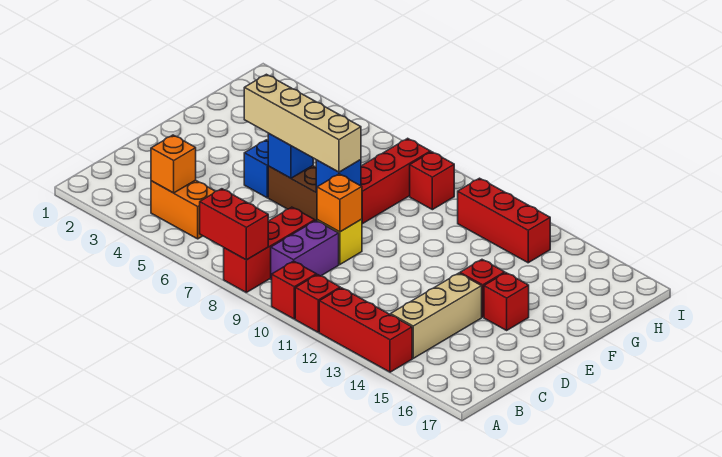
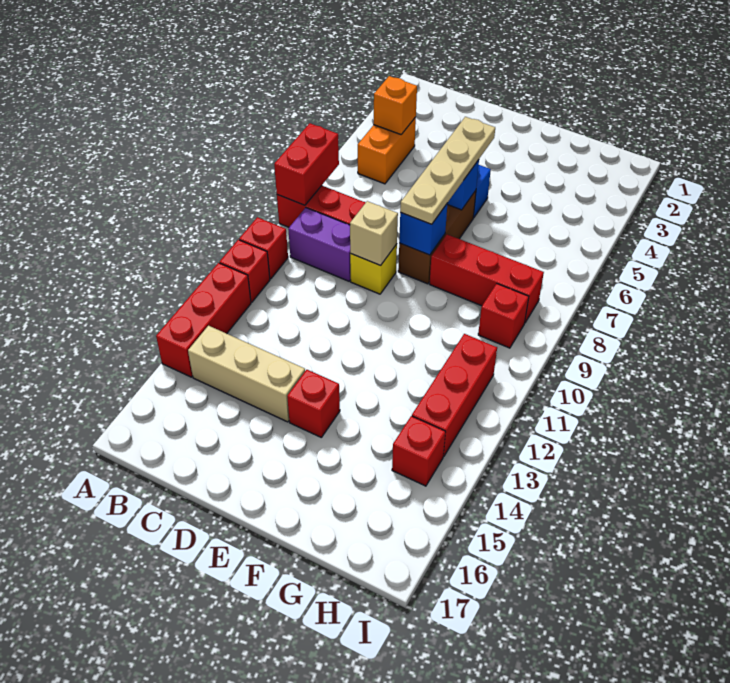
orange brick D9 level 2 -> tan brick D9 level 2
tan brick E5:E8 level 3 -> tan plate E5:E8 level 3
red brick E15 level 1 -> red brick H14 level 1

